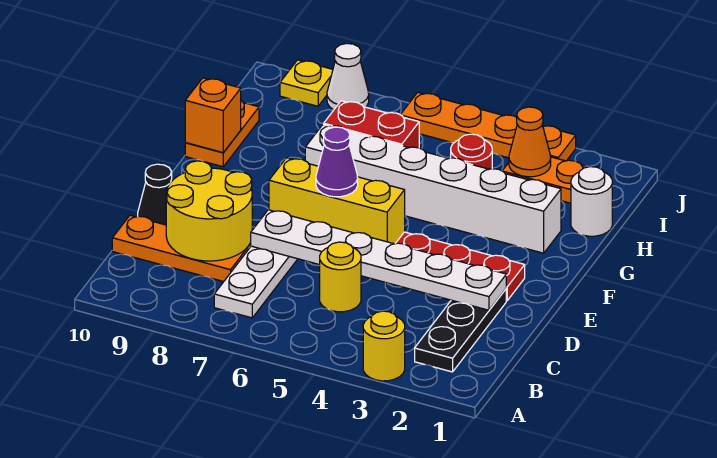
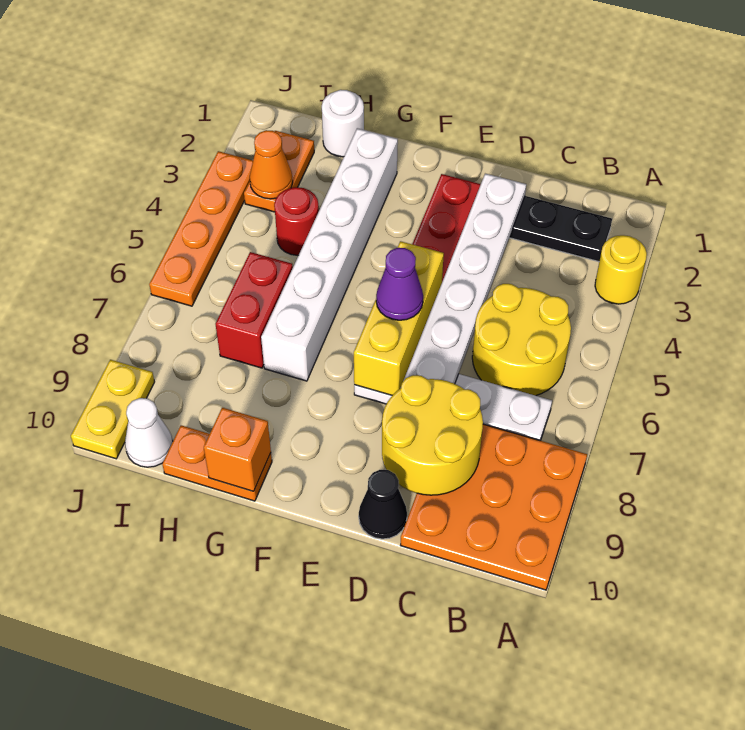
yellow round brick C5 level 1 -> yellow round brick B5:C6 level 1
orange plate C8:C10 level 1 -> orange plate A8:C10 level 1
white cone J8 level 1 -> white cone I10 level 1
yellow plate J9 level 1 -> yellow plate J9:J10 level 1

